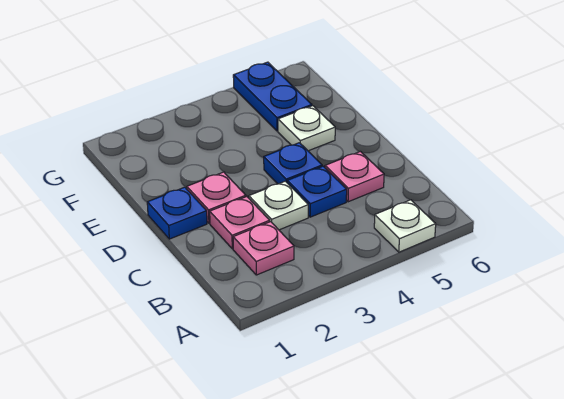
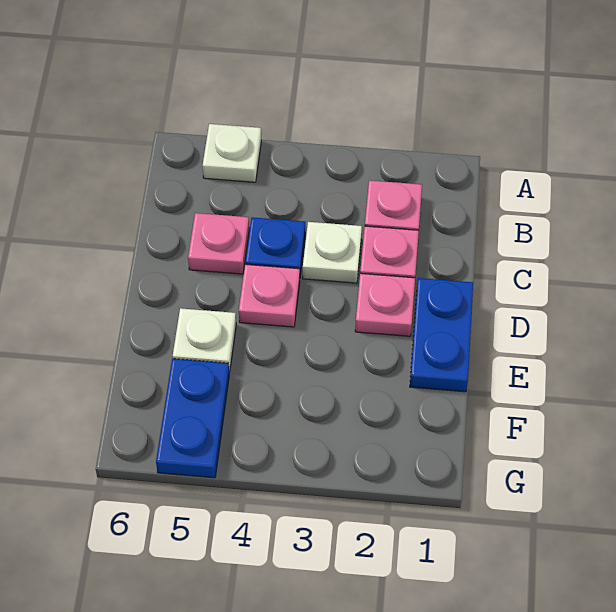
blue plate D1 level 1 -> blue plate D1:E1 level 1
blue plate D4 level 1 -> pink plate D4 level 1

